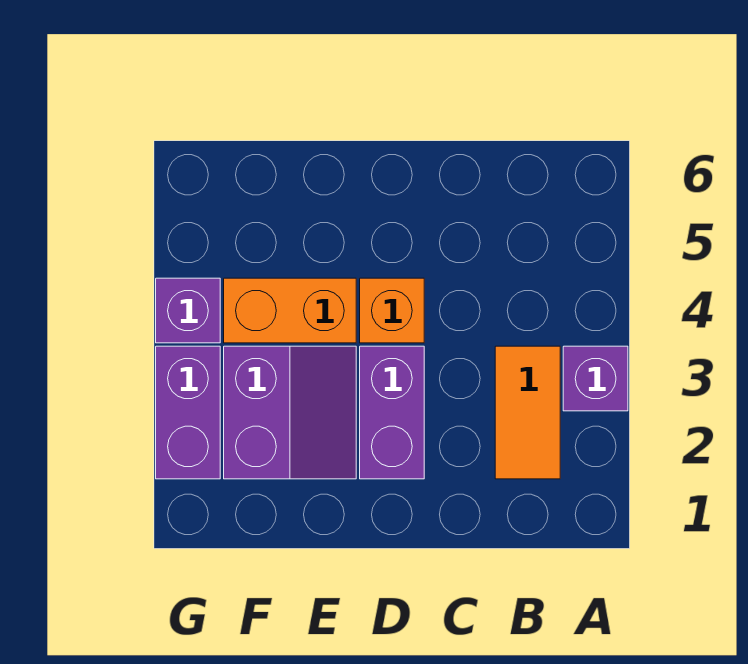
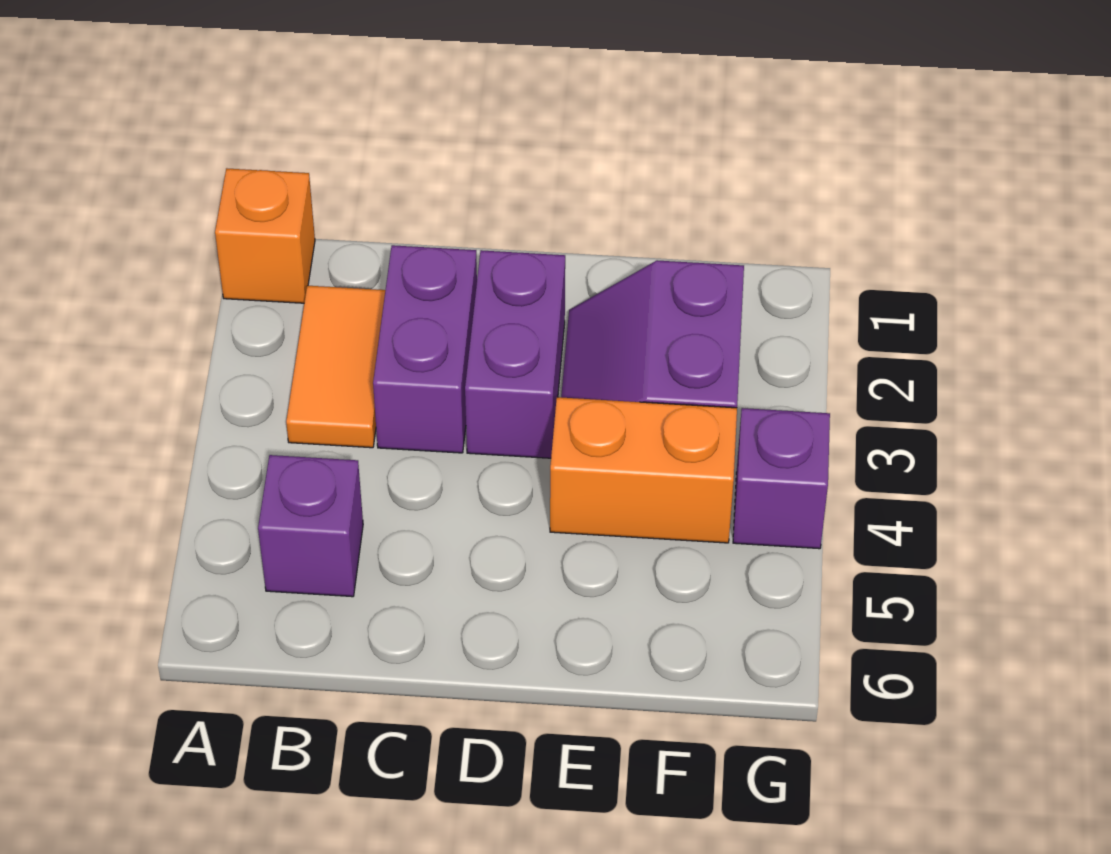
purple brick A3 level 1 -> purple brick B5 level 1
orange brick D4 level 1 -> orange brick A1 level 1
purple brick G2:G3 level 1 -> purple brick C2:C3 level 1

